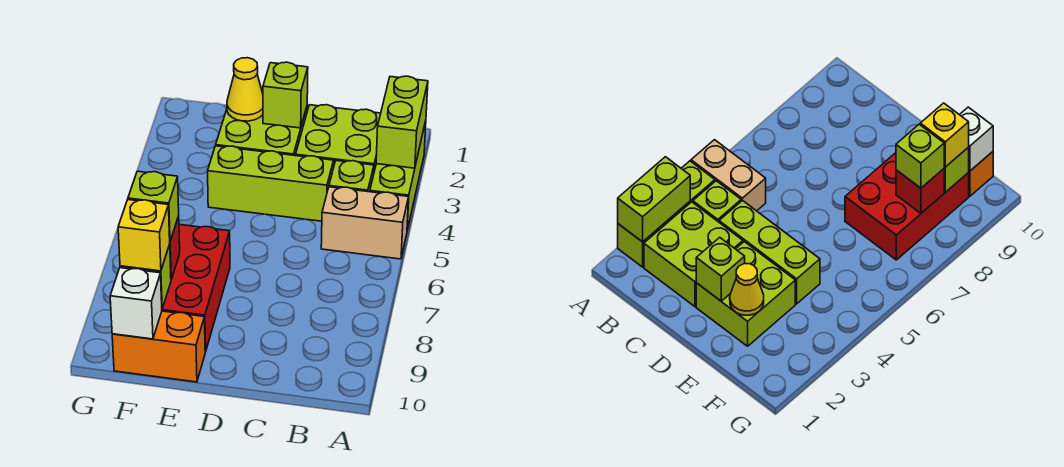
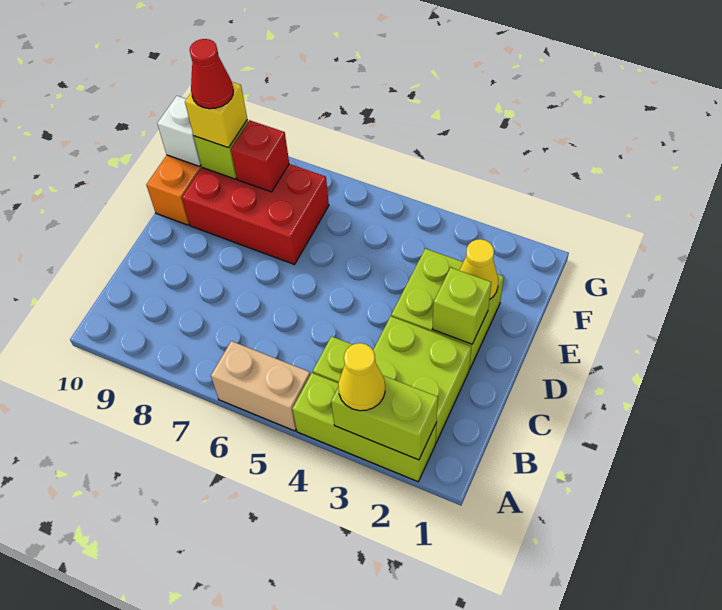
none -> yellow cone A3 level 3
tan brick A5:B5 level 1 -> tan brick A5:A6 level 1
lime brick C4:E4 level 1 -> none
lime brick F8 level 3 -> none
none -> red cone F9 level 4

